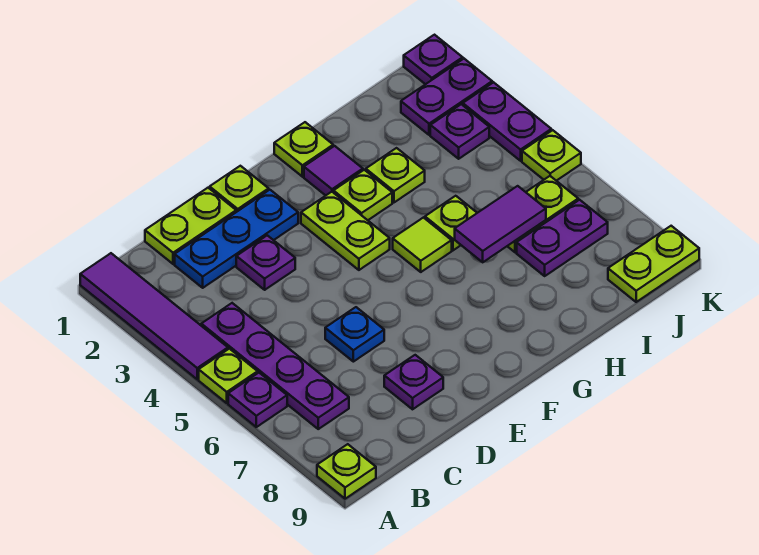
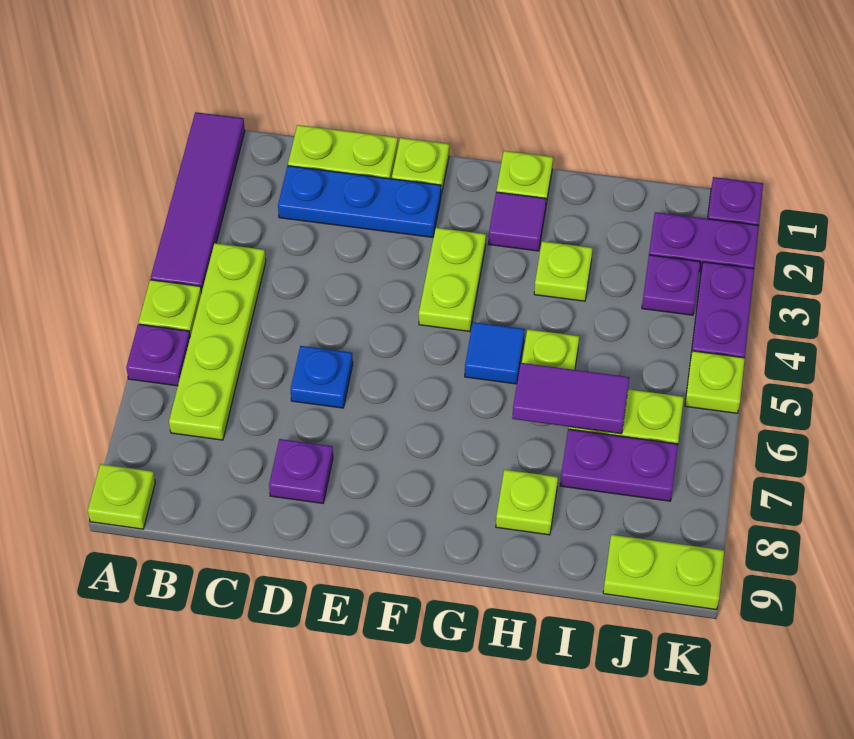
purple plate B4:B7 level 1 -> lime plate B4:B7 level 1
purple plate D3 level 1 -> none
lime plate G3 level 1 -> lime plate H8 level 1
lime tile G5 level 1 -> blue tile G5 level 1

